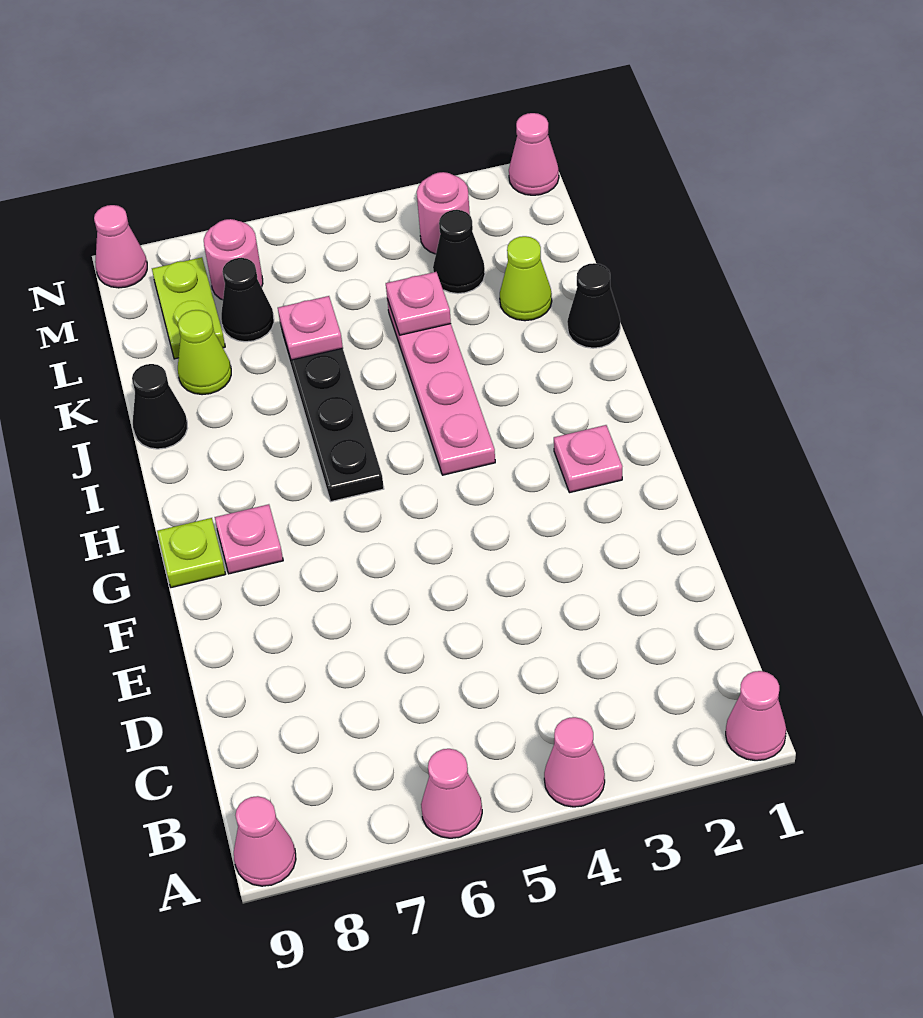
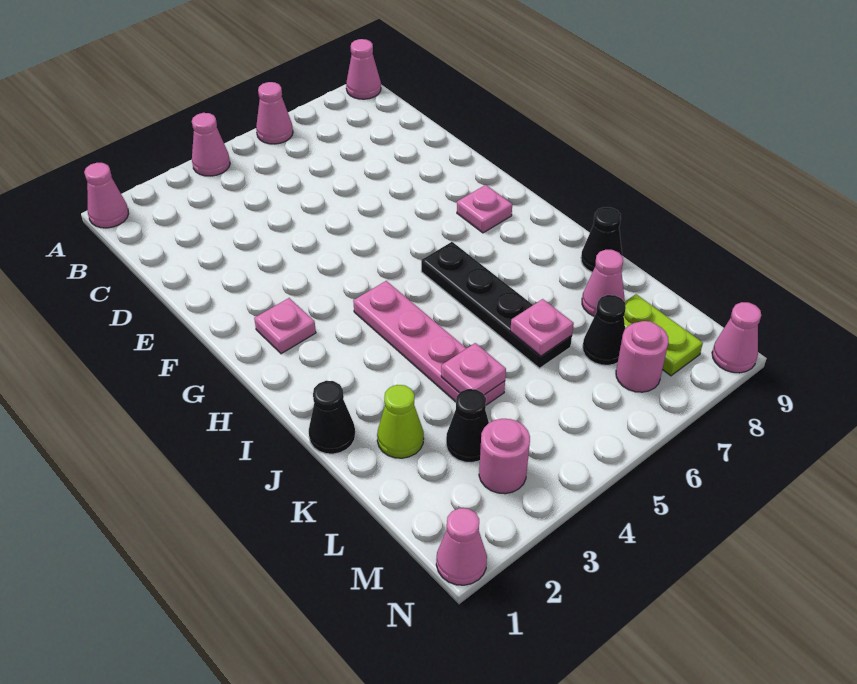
lime plate G9 level 1 -> none
lime cone K8 level 1 -> pink cone K8 level 1

